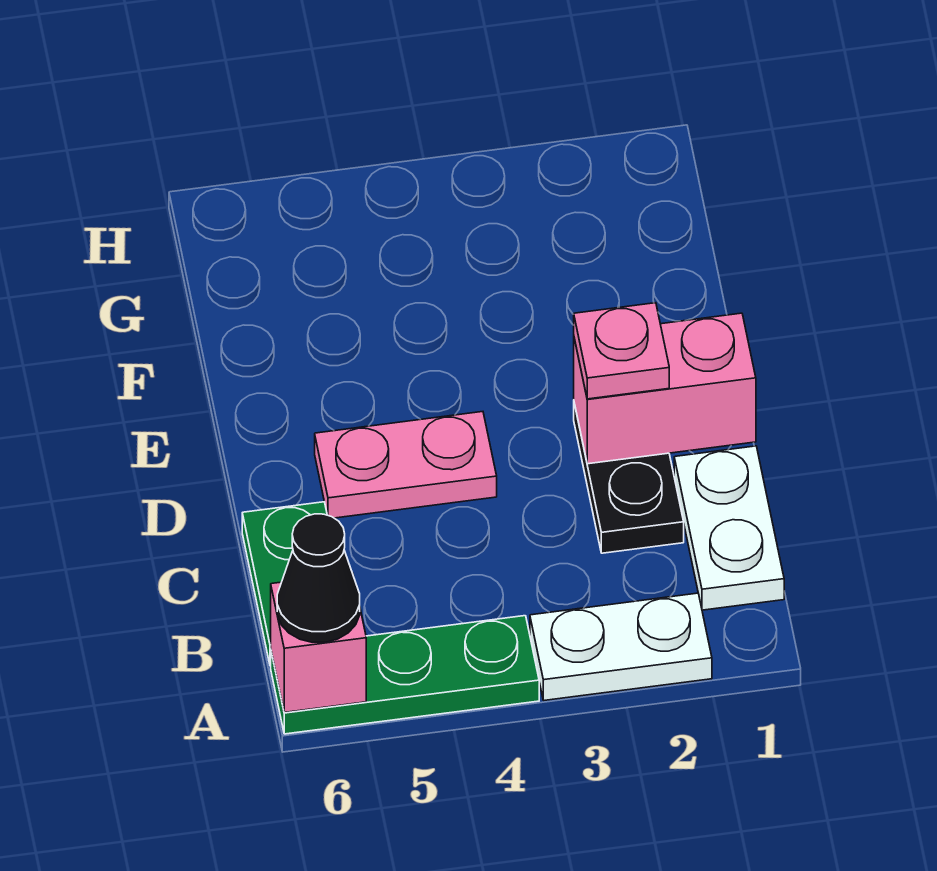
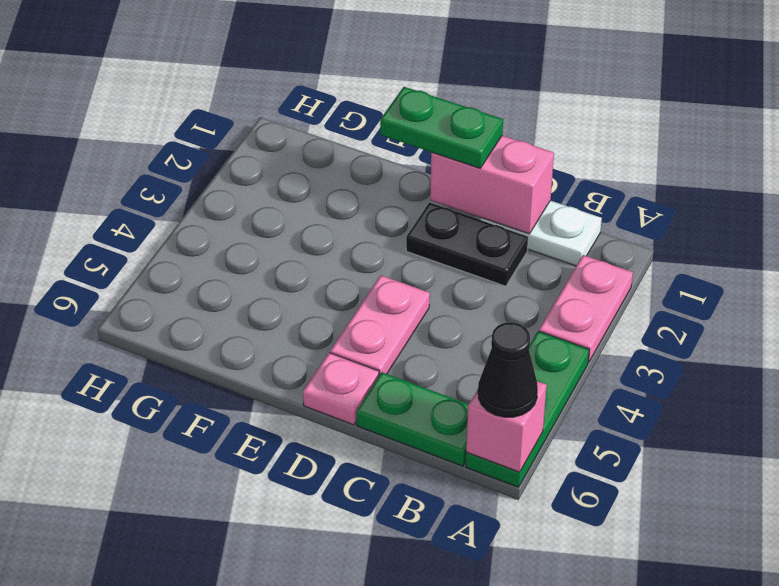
white plate A2:A3 level 1 -> pink plate A2:A3 level 1
pink brick D1:D2 level 2 -> pink brick C1:D1 level 2
none -> green plate D1:E1 level 3
pink plate D2 level 3 -> pink plate D6 level 1

